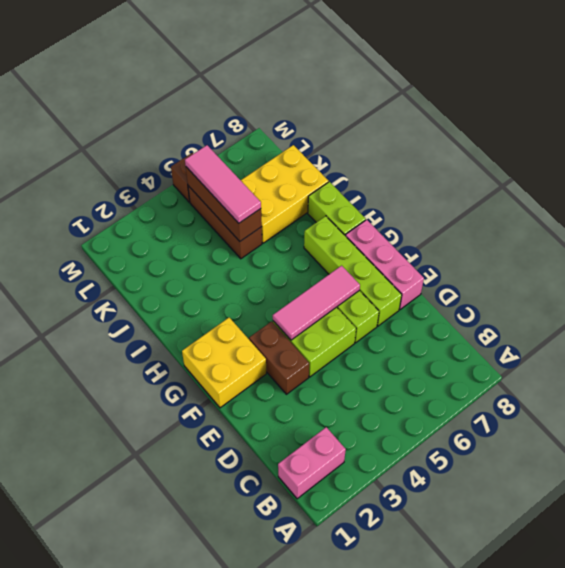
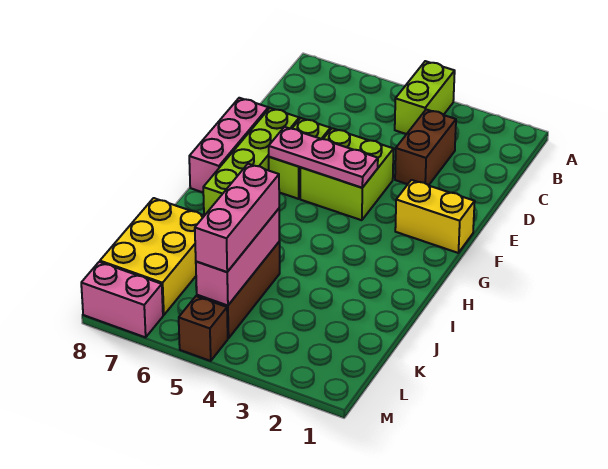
pink brick B1:B2 level 1 -> pink brick M7:M8 level 1
brown brick E3:F3 level 1 -> brown brick C3:D3 level 1
yellow brick F1:G2 level 1 -> yellow brick F1:F2 level 1
pink tile F4:F6 level 2 -> pink plate F4:F6 level 2
lime brick H8:I8 level 1 -> lime brick A4:B4 level 1
brown brick J5:L5 level 2 -> pink brick J5:L5 level 2
pink tile J5:L5 level 3 -> pink brick J5:L5 level 3
yellow brick J6:K8 level 1 -> yellow brick J7:L8 level 1

